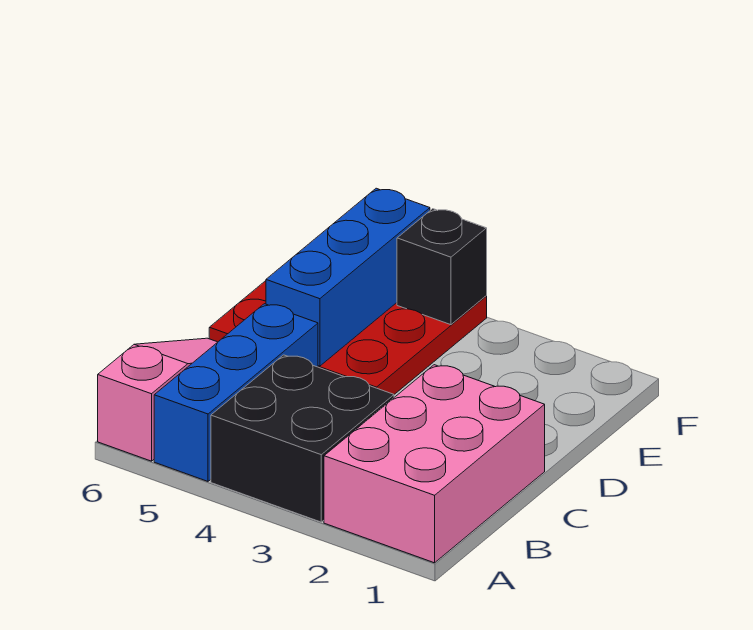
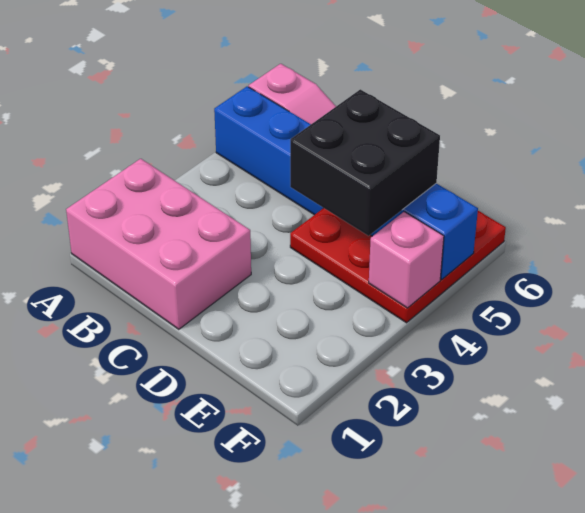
black brick A3:B4 level 1 -> black brick D4:E5 level 3
black brick F4 level 2 -> pink brick F4 level 2

